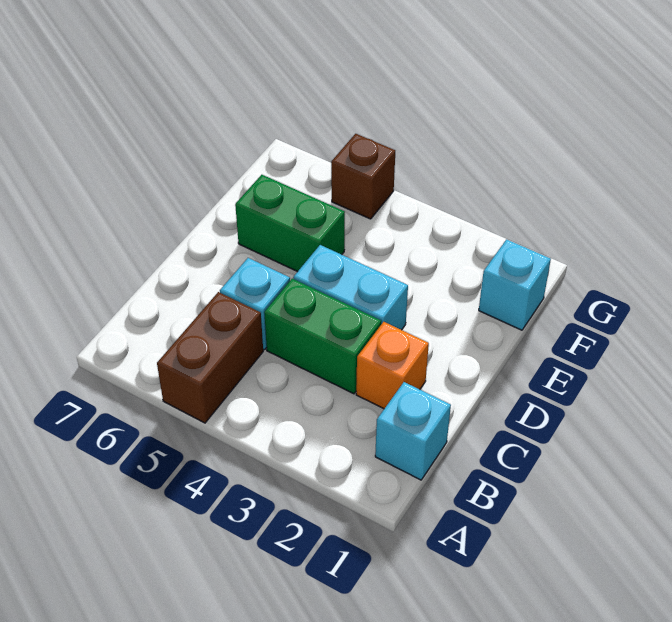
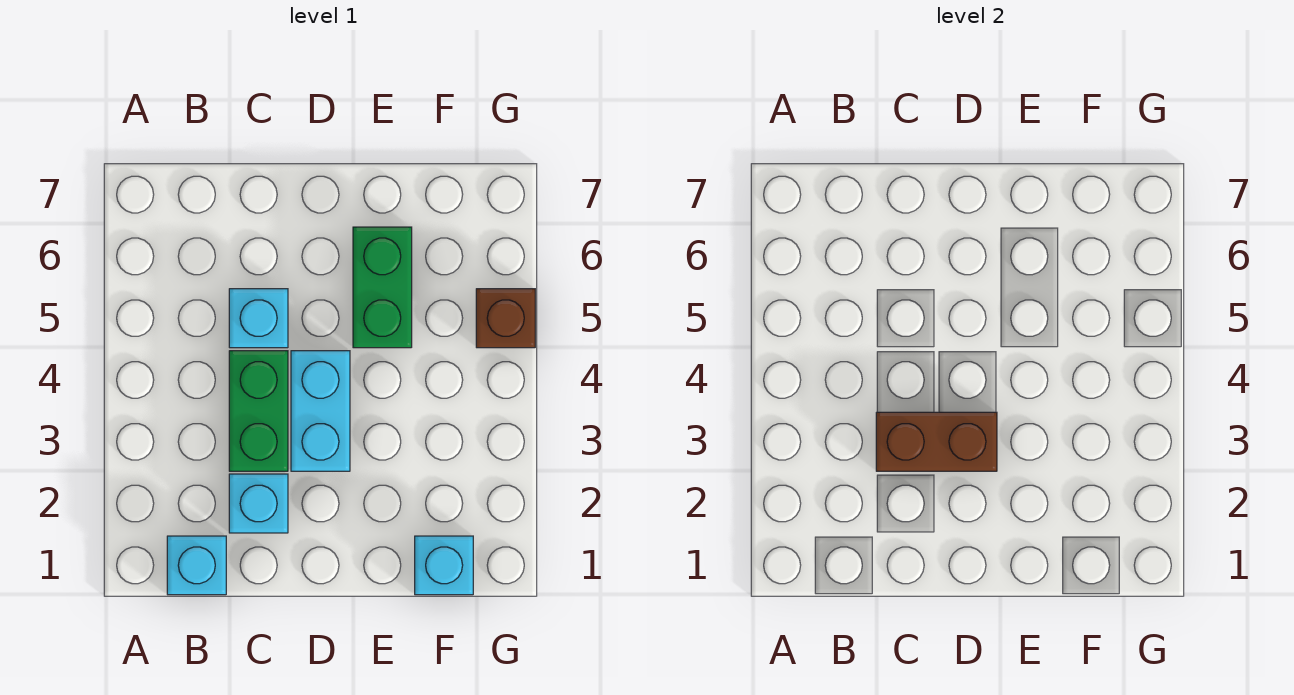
brown brick A5:B5 level 1 -> brown brick C3:D3 level 2
orange brick C2 level 1 -> cyan brick C2 level 1

